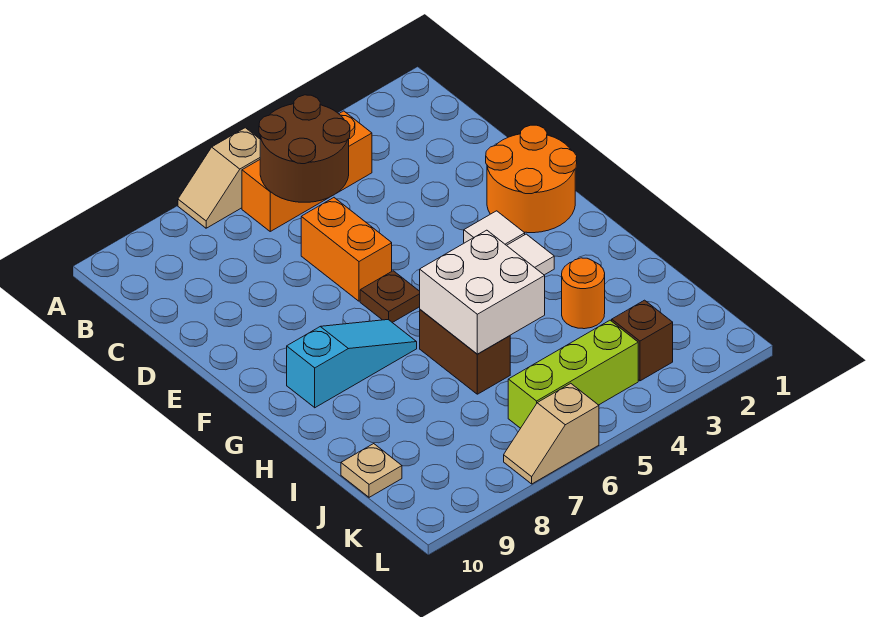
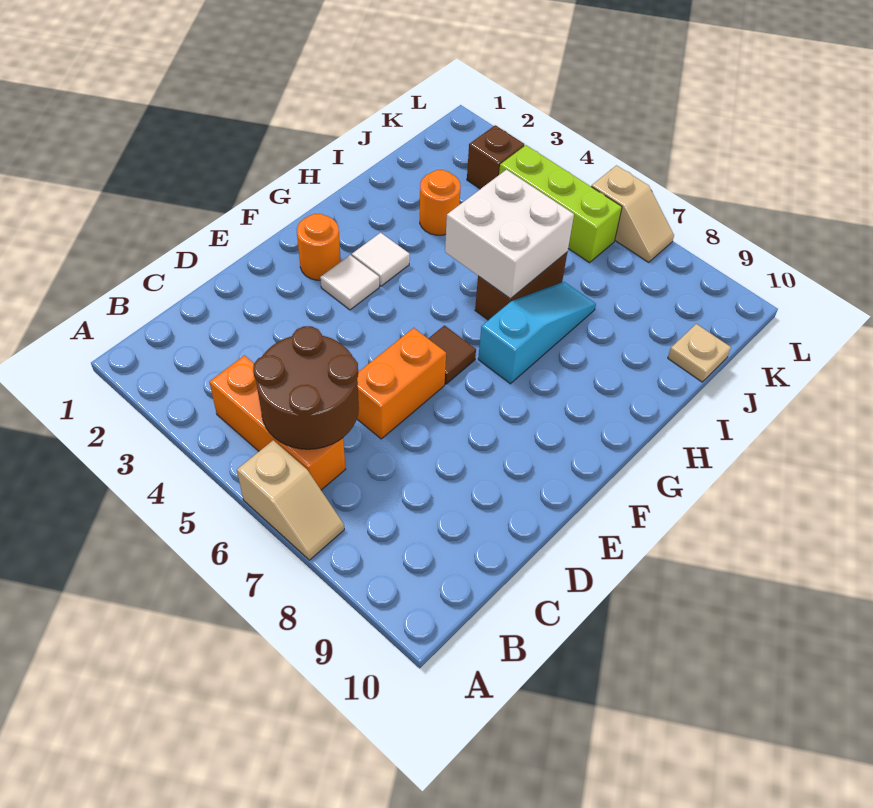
orange round brick E1:F2 level 1 -> orange round brick F2 level 1
brown plate F6 level 1 -> brown tile F6 level 1
cyan slope G7:G9 level 1 top 9 -> cyan slope G7:I7 level 1 top G

